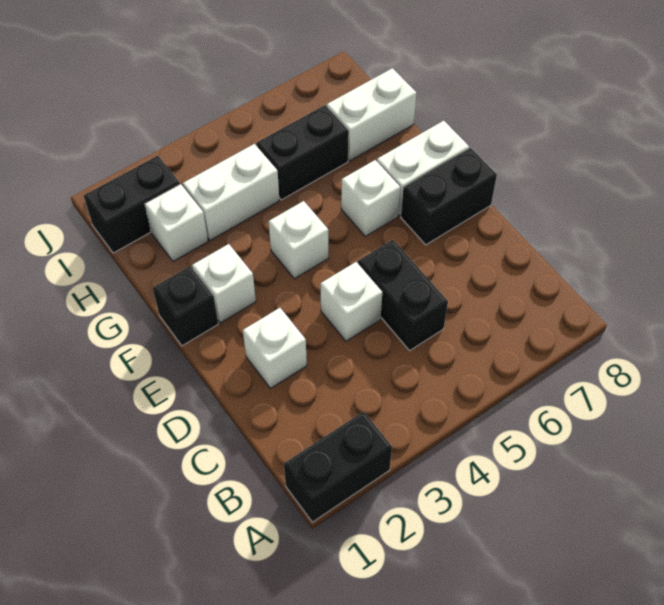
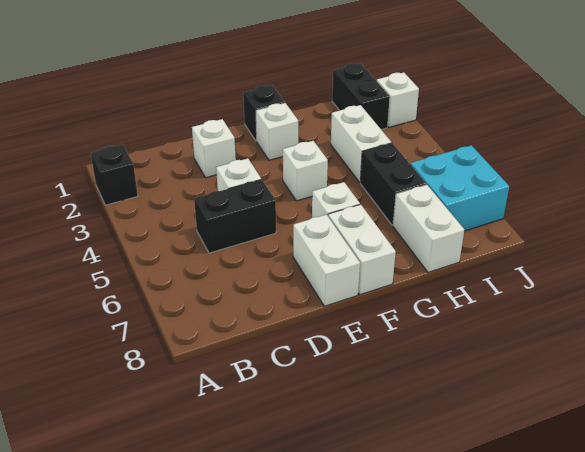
black brick A1:A2 level 1 -> black brick A2 level 1
black brick E7:E8 level 1 -> white brick E7:E8 level 1
white brick H2 level 1 -> white brick J2 level 1
none -> cyan brick I6:J7 level 1

